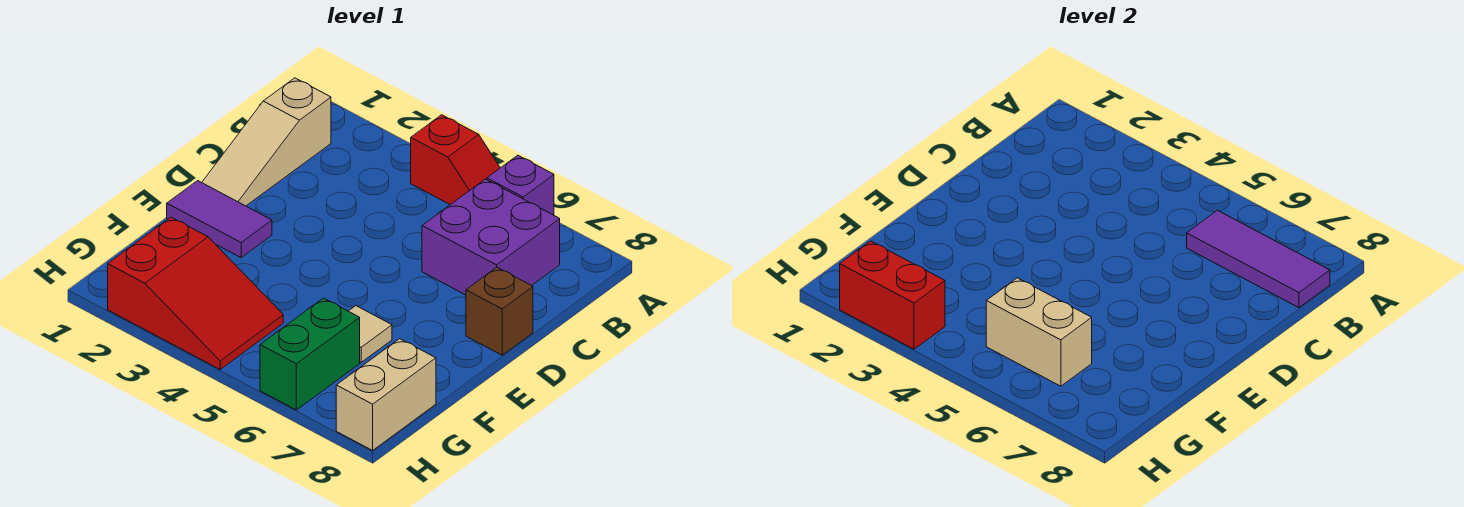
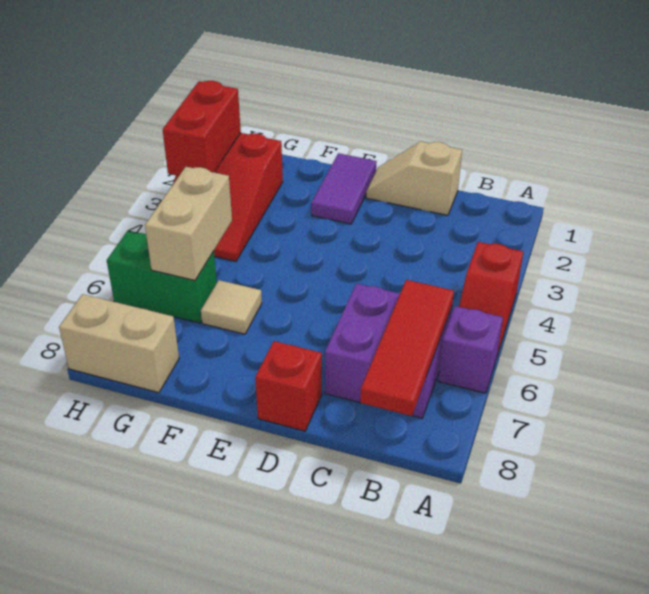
tan slope B1:D1 level 1 top B -> tan slope C1:D1 level 1 top C
purple tile B6:B8 level 2 -> red tile B6:B8 level 2
brown brick D8 level 1 -> red brick D8 level 1

